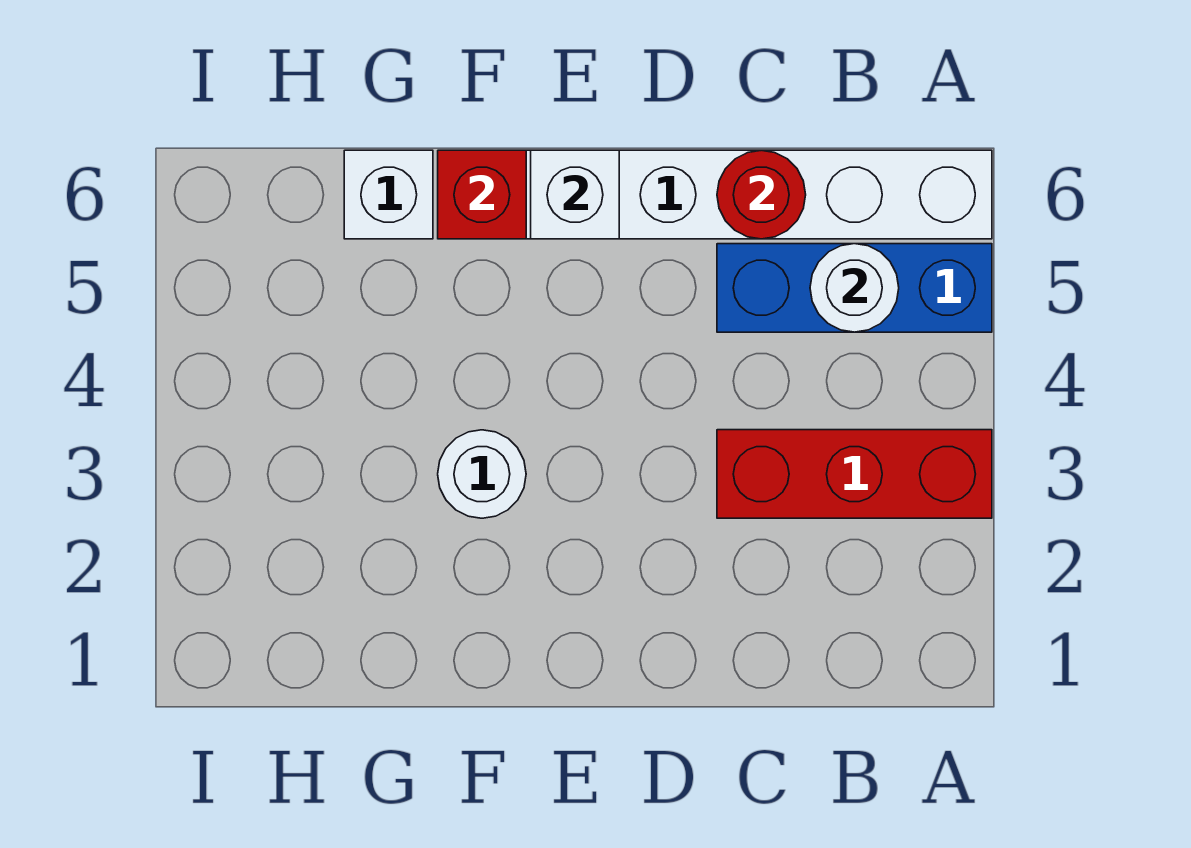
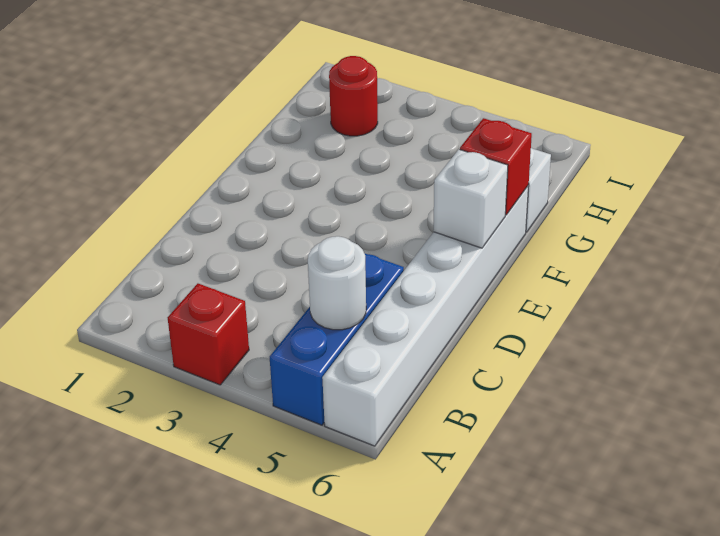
red brick A3:C3 level 1 -> red brick A3 level 1
red round brick C6 level 2 -> red round brick H2 level 1
white round brick F3 level 1 -> none

